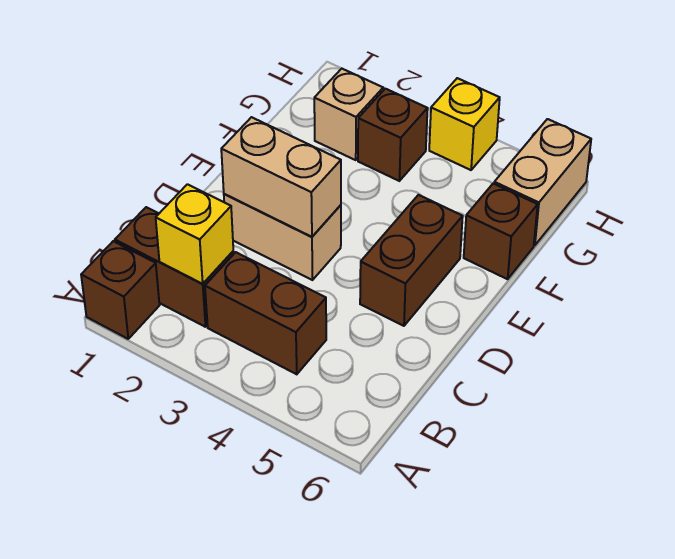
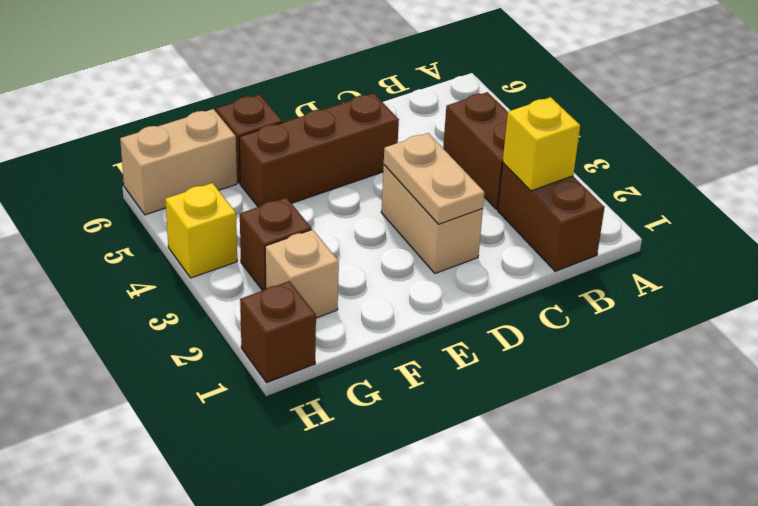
brown brick A1 level 1 -> brown brick H1 level 1
tan brick D2:D3 level 2 -> tan plate D2:D3 level 2
brown brick D5:E5 level 1 -> brown brick D5:F5 level 1

